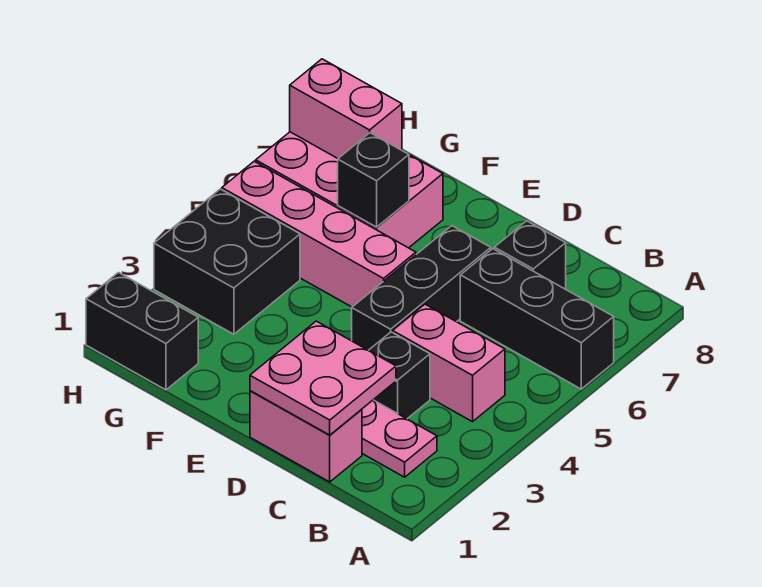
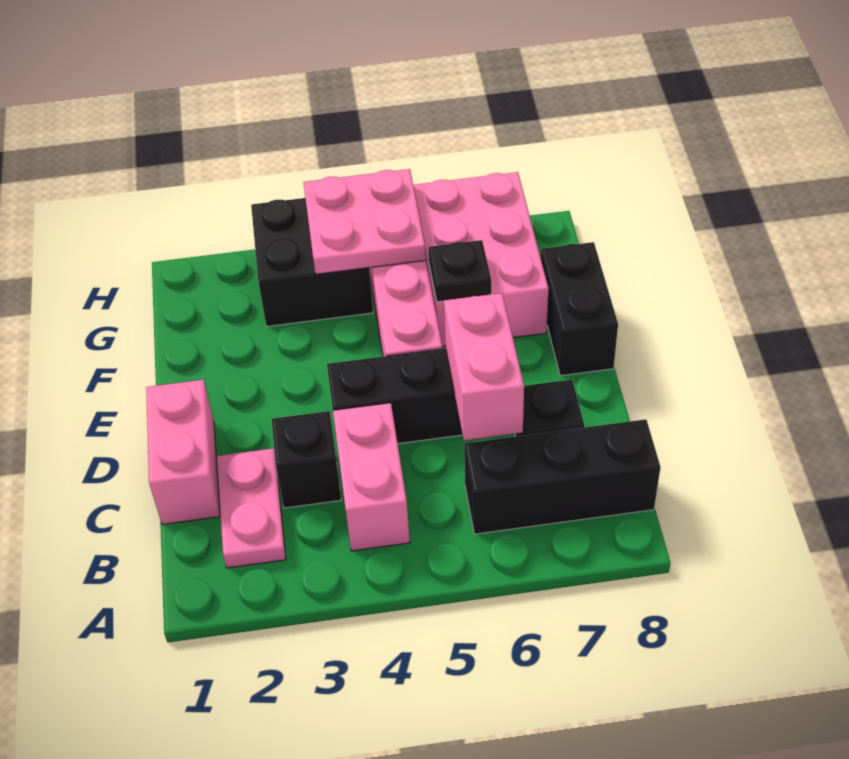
black brick A6:C6 level 1 -> black brick B6:B8 level 1
pink plate C1:D2 level 2 -> pink plate G4:H5 level 2
black brick F6 level 2 -> black plate F6 level 2
black brick G1:H1 level 1 -> black brick E8:F8 level 1
pink brick G7:H7 level 2 -> pink brick C6:D6 level 2

